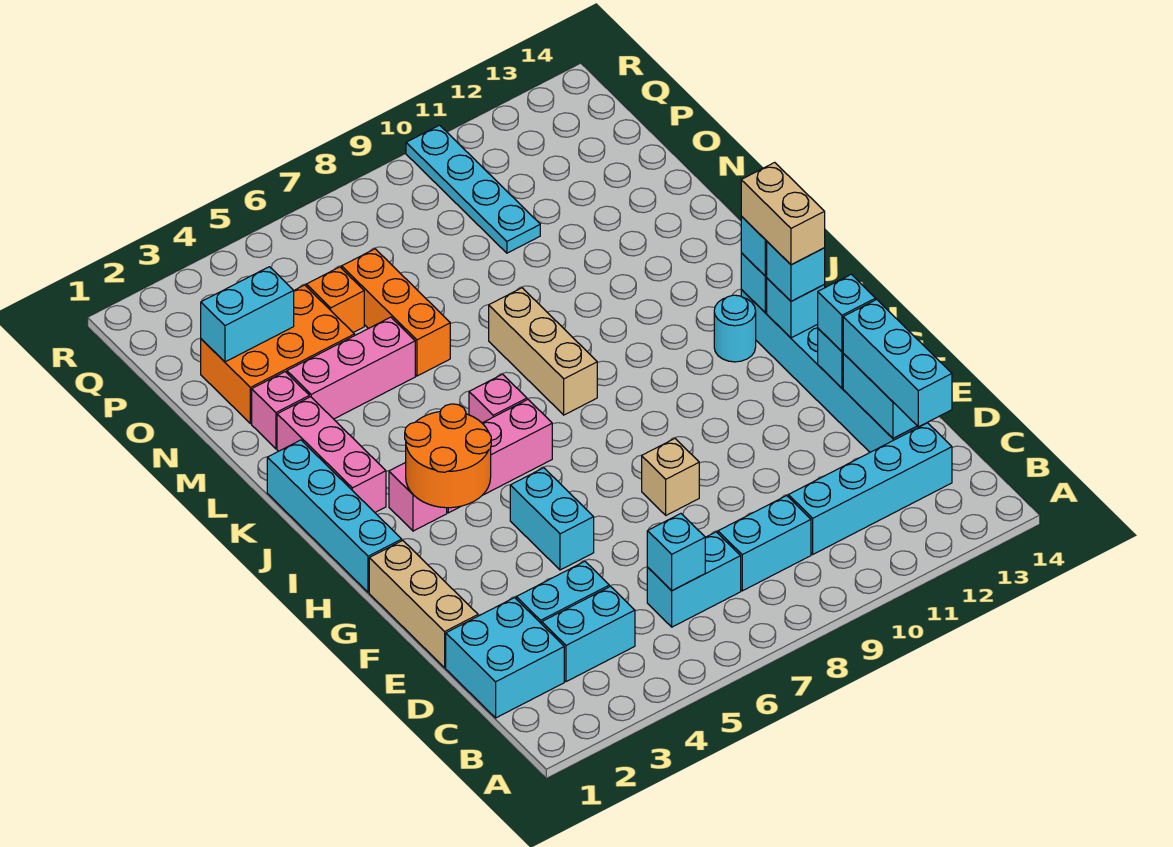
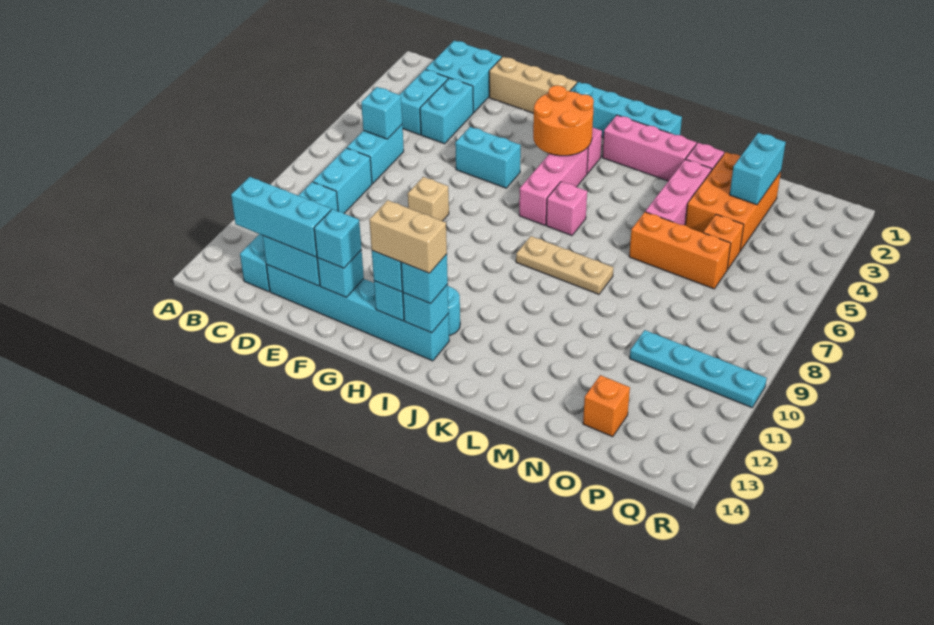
tan brick J8:L8 level 1 -> tan plate J8:L8 level 1
none -> orange brick O13 level 1

